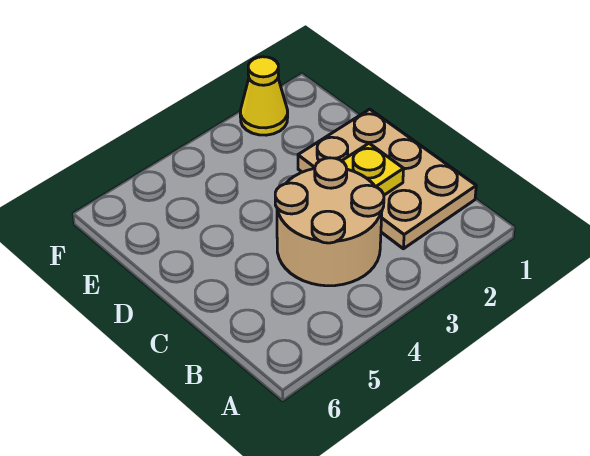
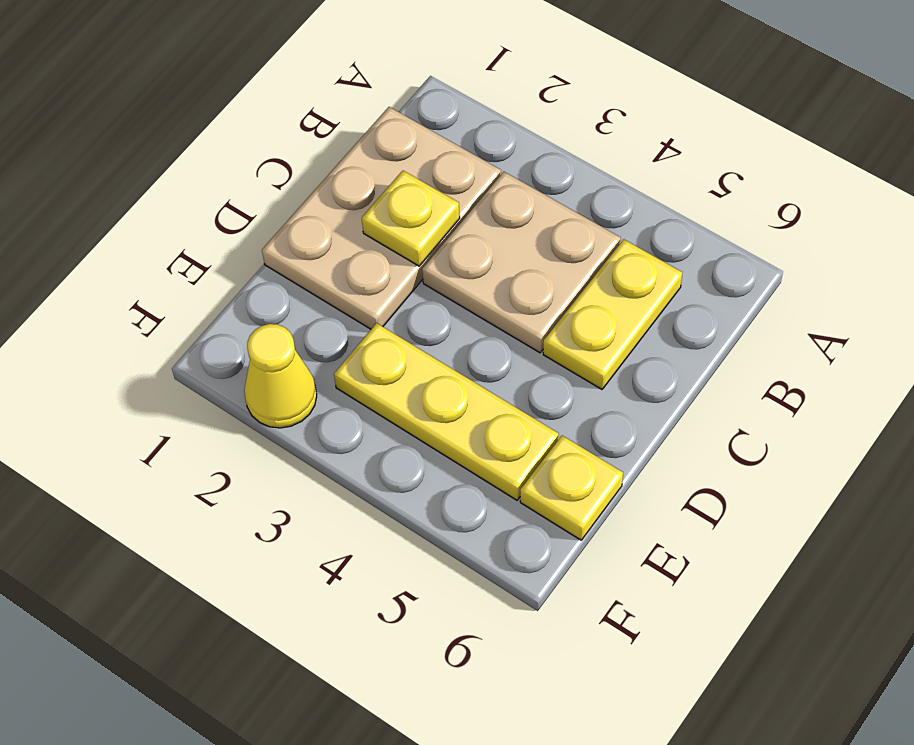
tan round brick B3:C4 level 1 -> tan plate B3:C4 level 1
none -> yellow plate B5:C5 level 1
none -> yellow plate E3:E5 level 1
none -> yellow plate E6 level 1

